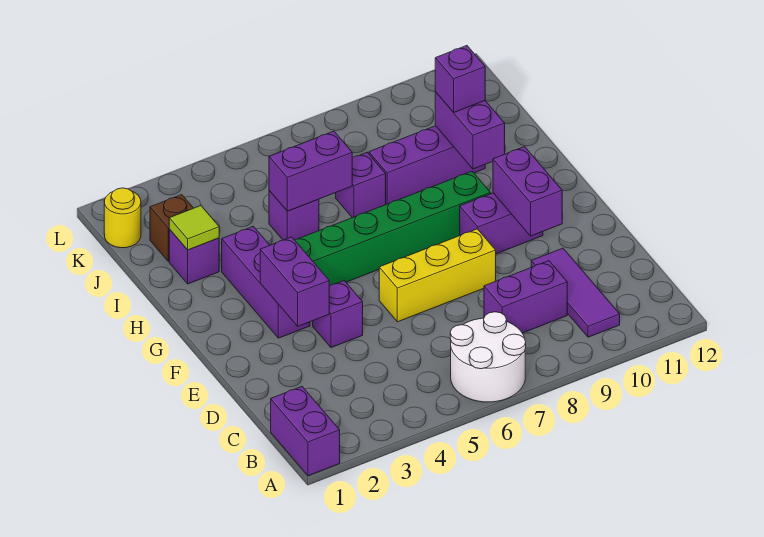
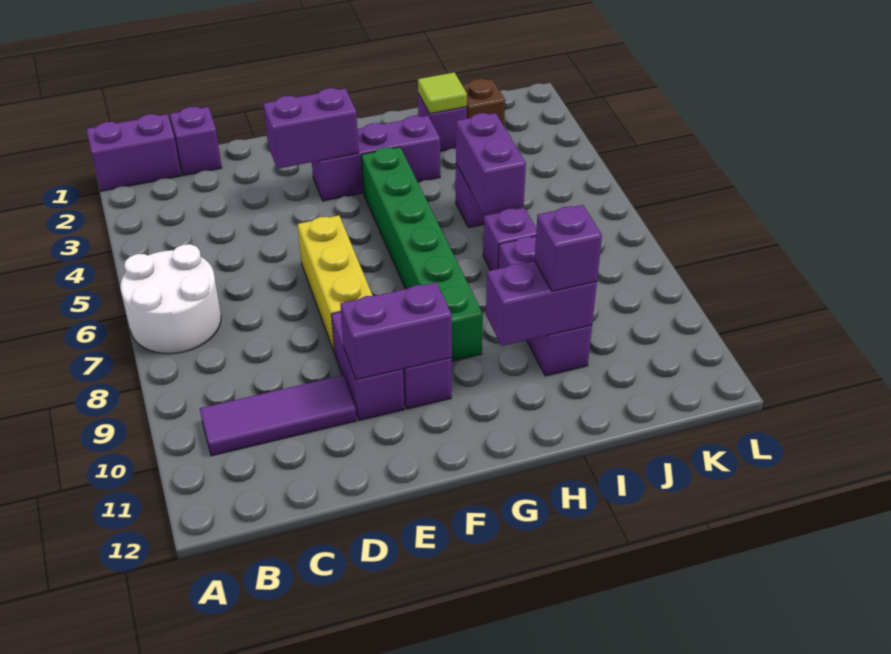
purple brick C8:C9 level 1 -> purple brick E9:E10 level 1
purple brick E4 level 1 -> purple brick C1 level 1
yellow round brick K1 level 1 -> none

